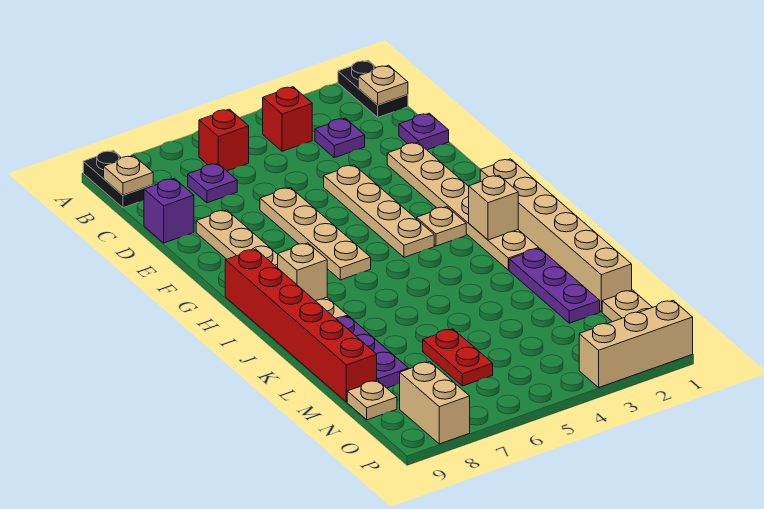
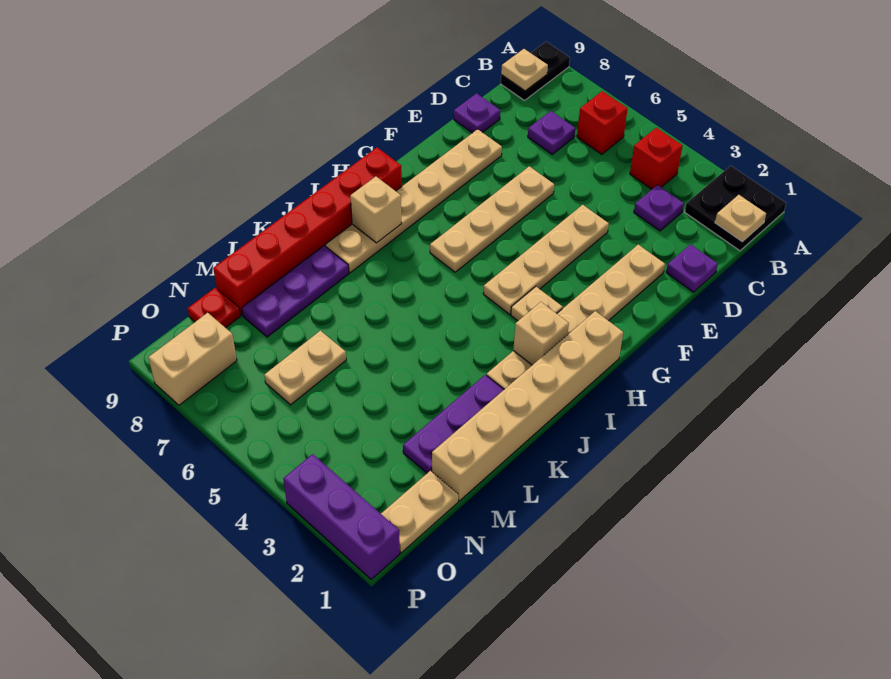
black plate A1:B1 level 1 -> black plate A1:B2 level 1
purple brick D9 level 1 -> purple plate D9 level 1
red plate M6:N6 level 1 -> tan plate M6:N6 level 1
tan plate N9 level 1 -> red plate N9 level 1
tan brick P1:P3 level 1 -> purple brick P1:P3 level 1

